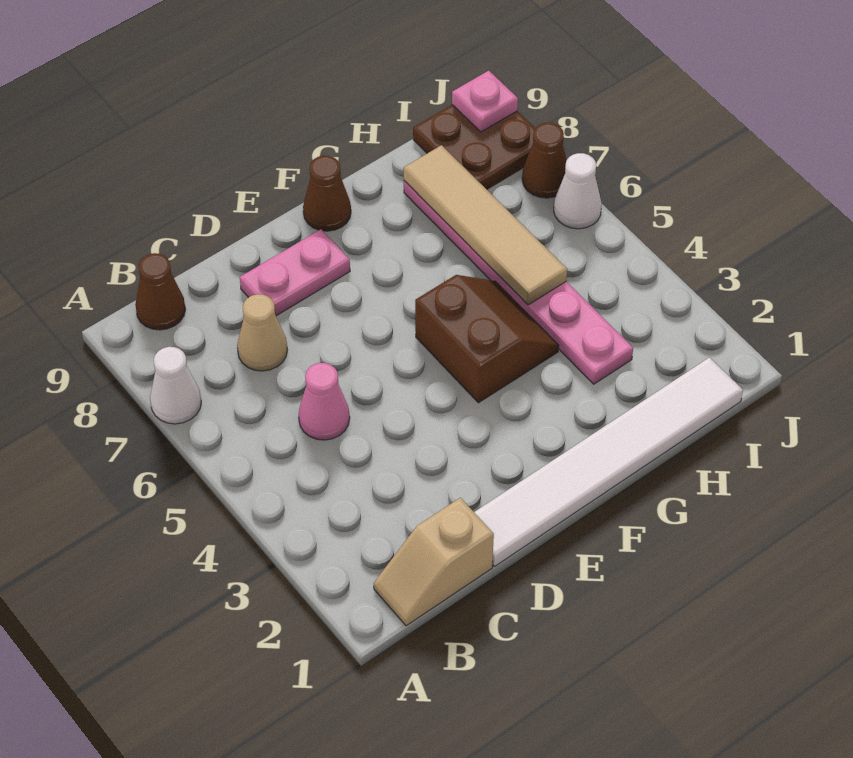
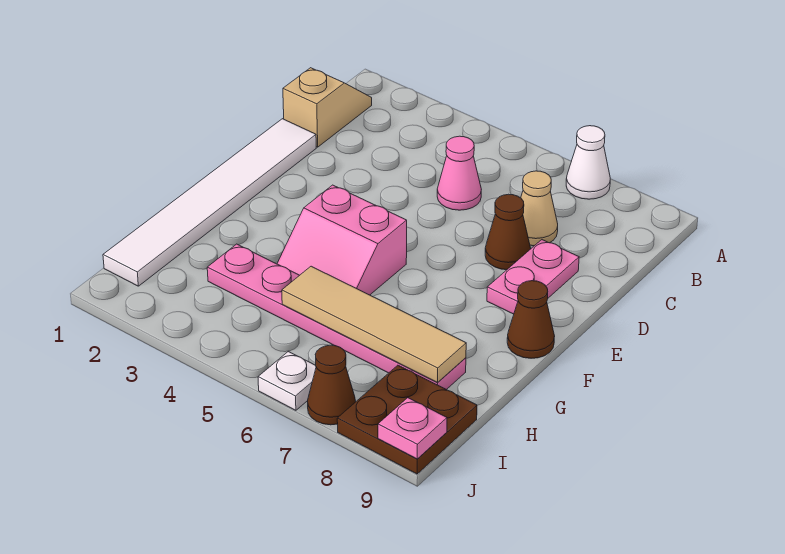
brown cone B9 level 1 -> brown cone D7 level 1
brown slope F4:G5 level 1 top F -> pink slope F4:G5 level 1 top F
white cone J6 level 1 -> white plate J6 level 1

